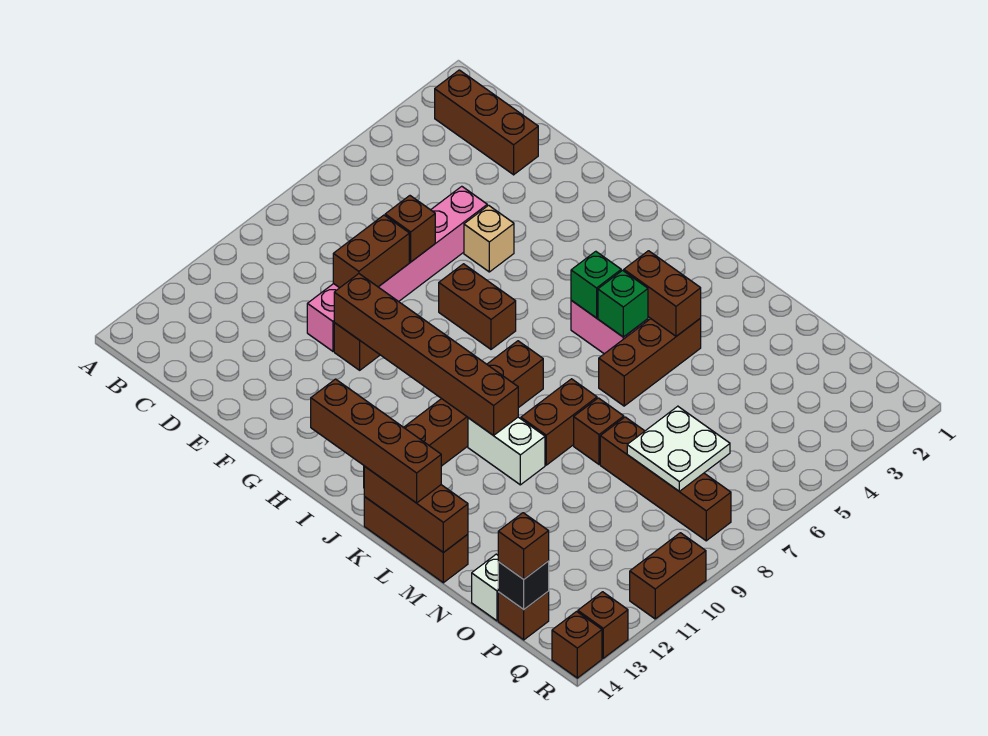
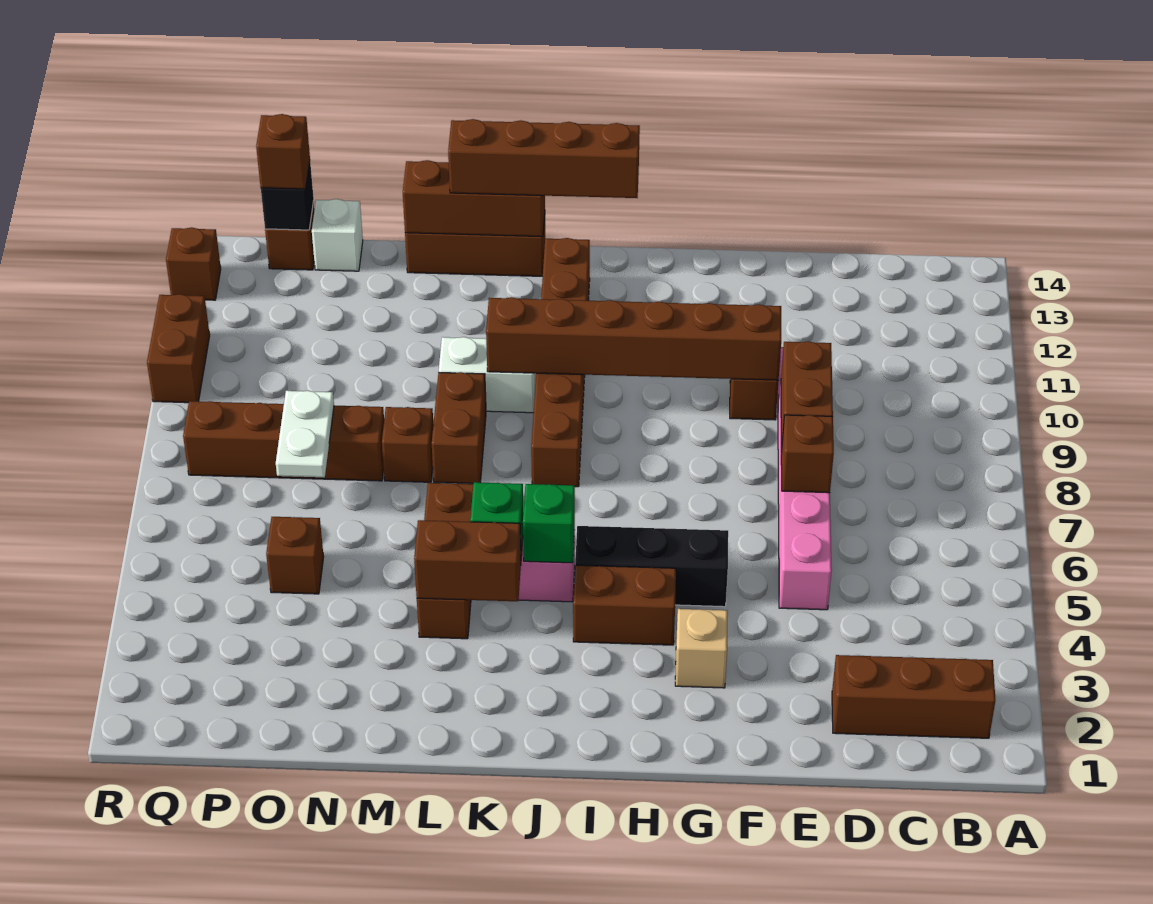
tan brick F5 level 1 -> tan brick G3 level 1
none -> black brick G5:I5 level 1
brown brick G7:H7 level 1 -> brown brick H4:I4 level 1
white plate O7:P8 level 2 -> white plate O7:O8 level 2
brown brick R14 level 1 -> brown brick O5 level 1

